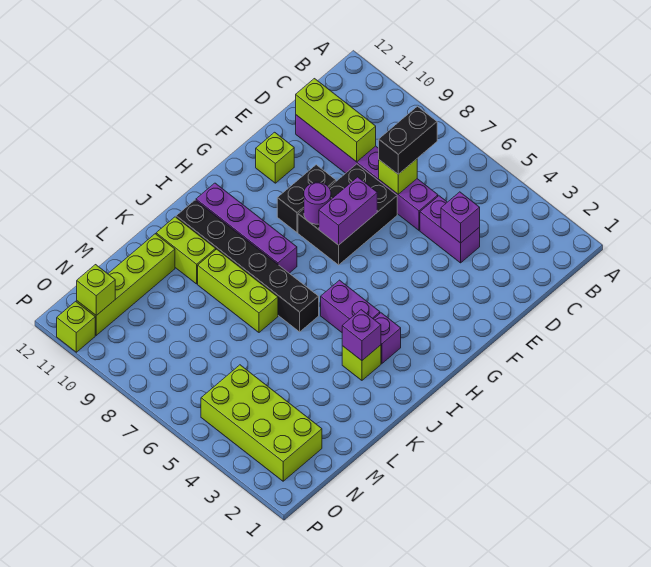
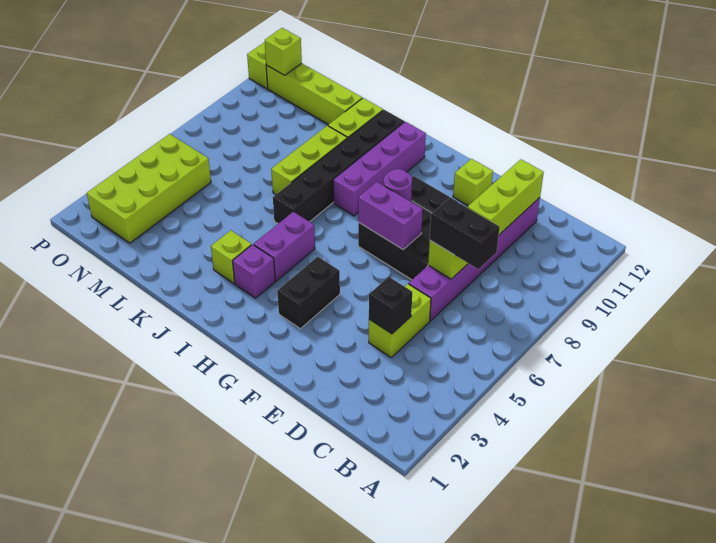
purple brick D4:D5 level 1 -> lime brick D4:D5 level 1
purple brick D4 level 2 -> black brick D4 level 2
none -> black brick G3:G4 level 1
purple brick J3 level 2 -> none

